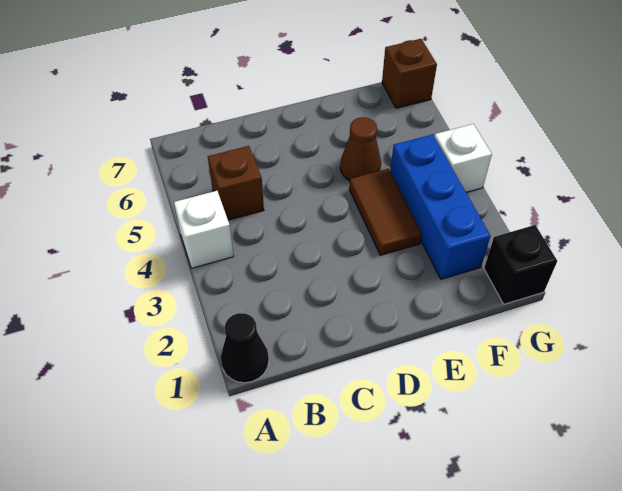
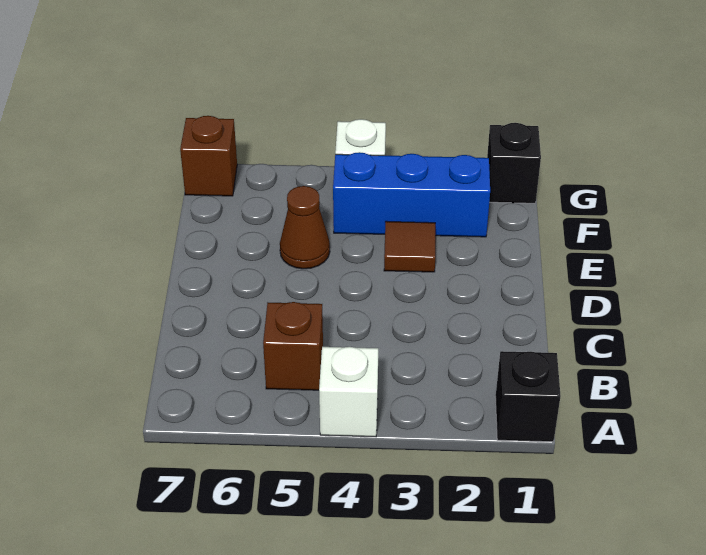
black cone A1 level 1 -> black brick A1 level 1
brown tile E3:E4 level 1 -> brown tile E3 level 1

